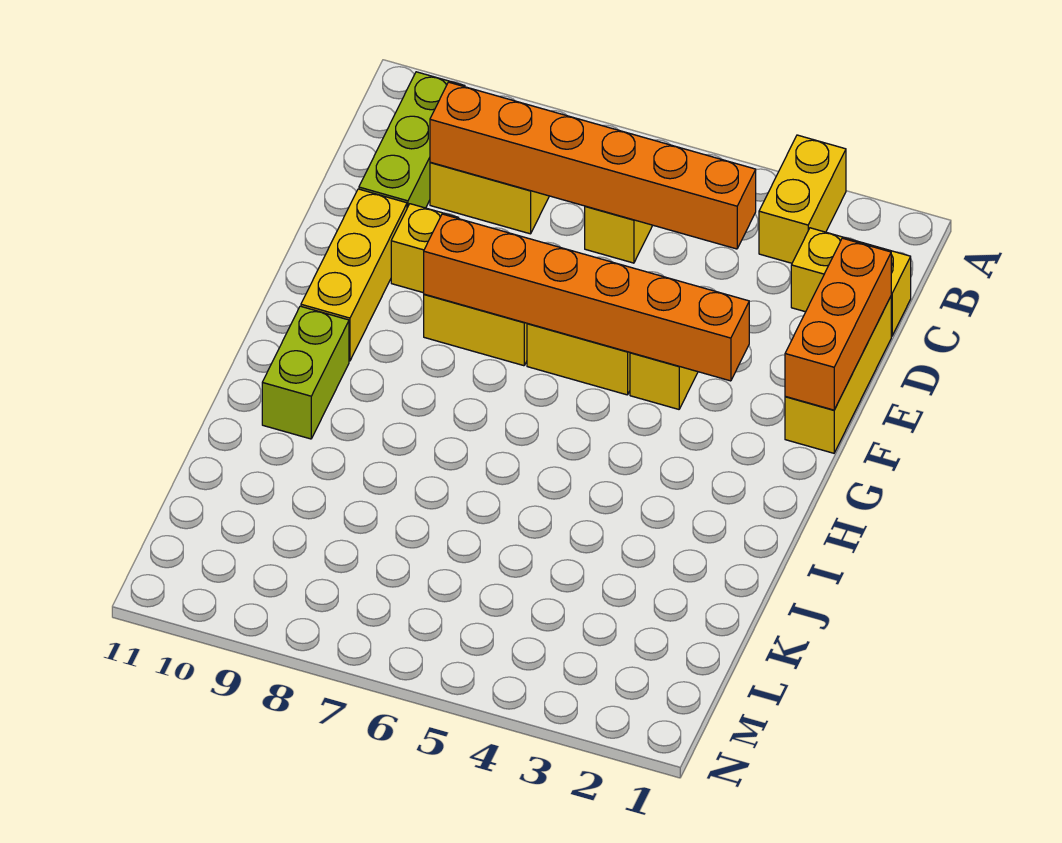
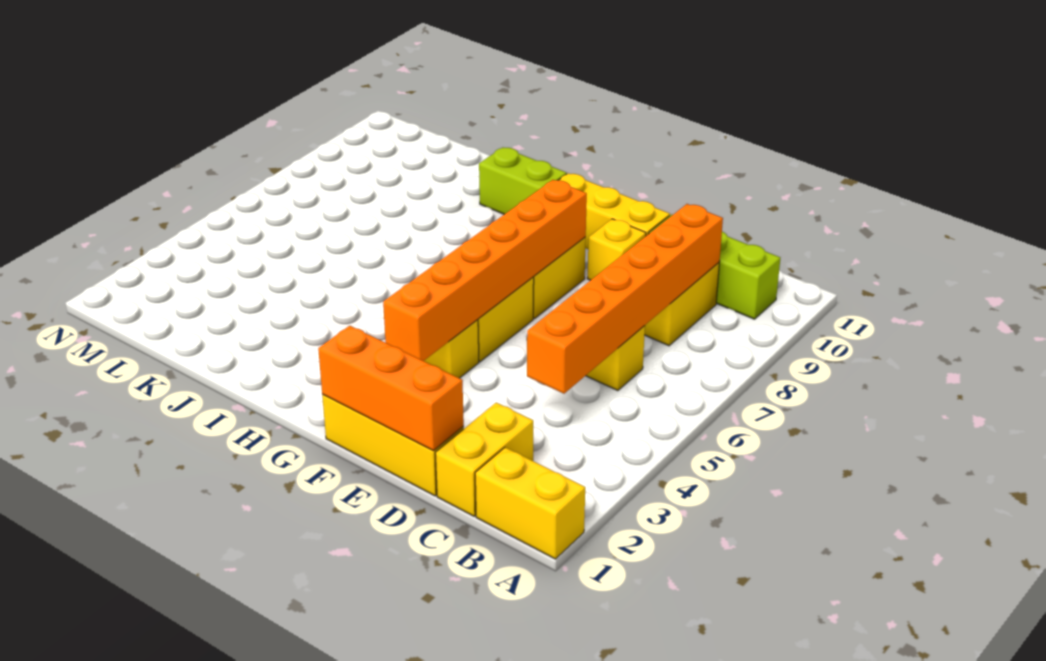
yellow brick A3:B3 level 1 -> yellow brick A1:B1 level 1

